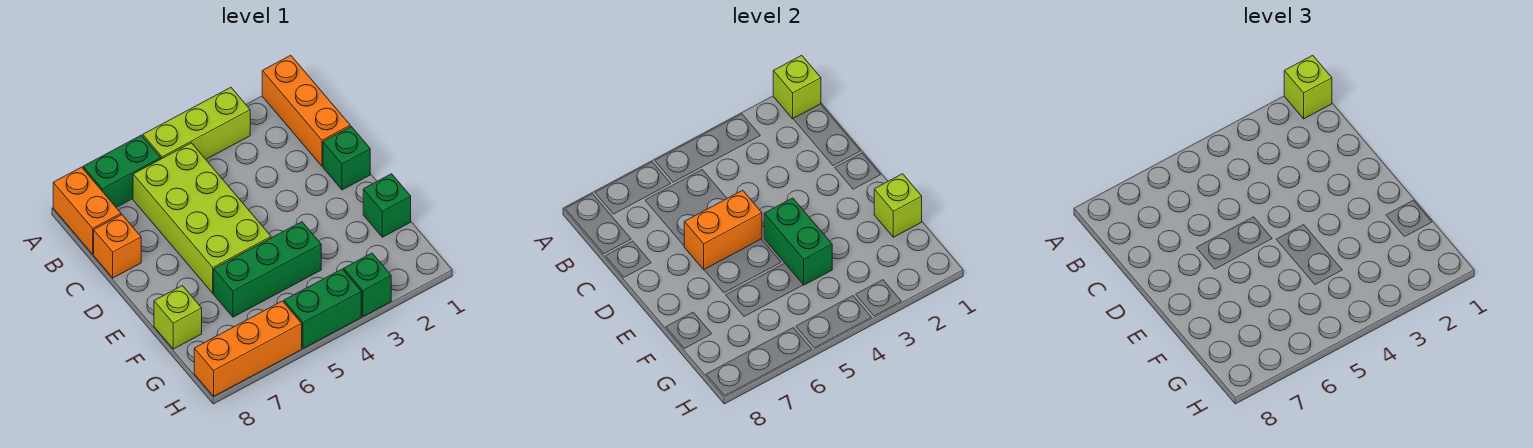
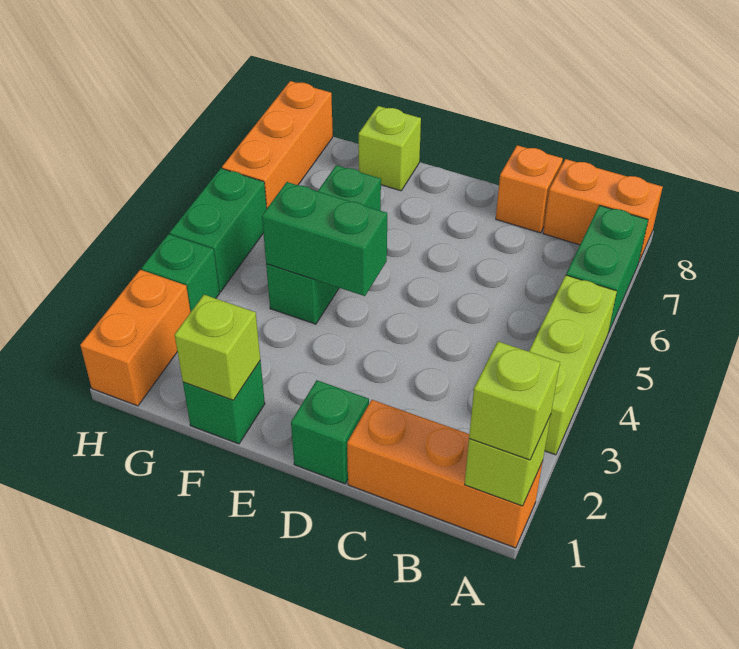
lime brick B5:E6 level 1 -> none
orange brick D5:D6 level 2 -> orange brick H1:H2 level 1

